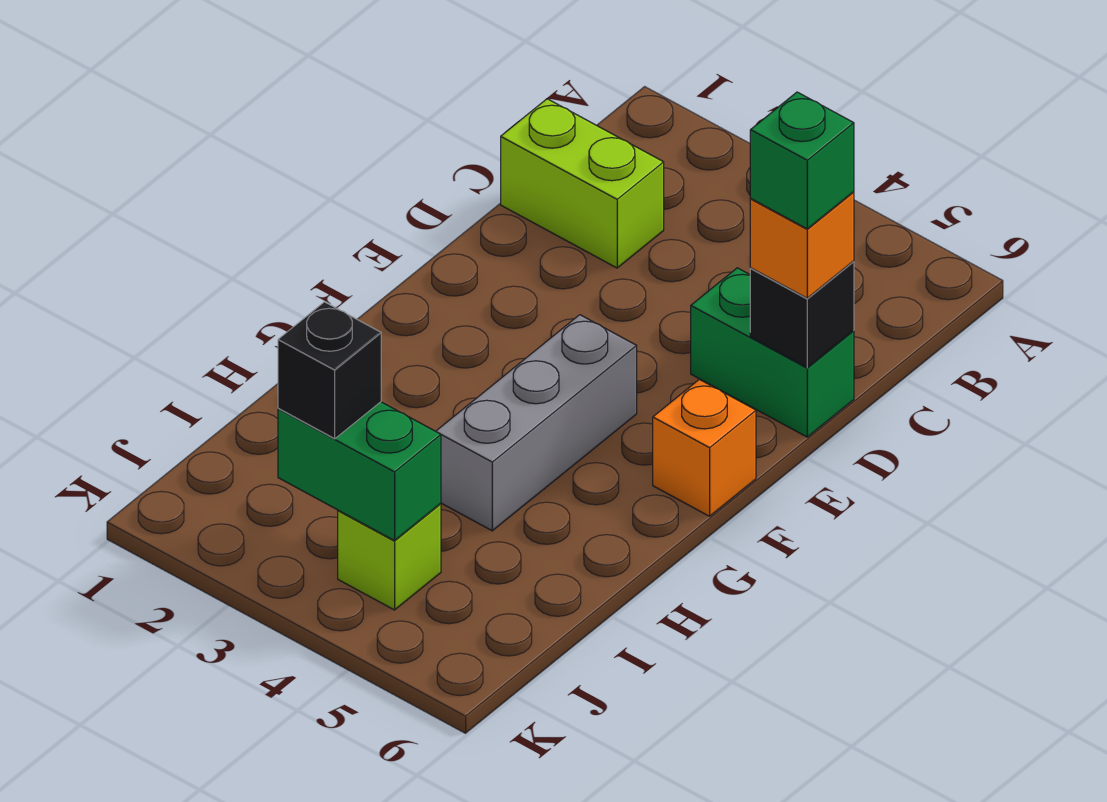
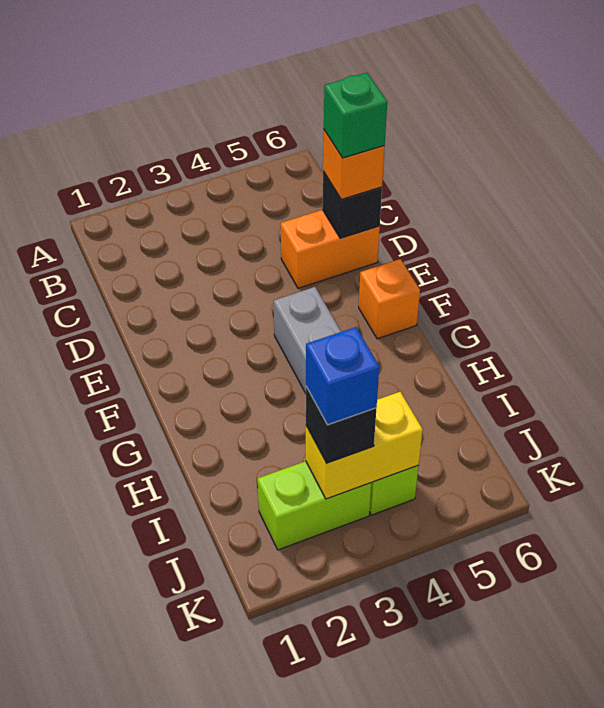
lime brick C1:C2 level 1 -> lime brick J2:J3 level 1
green brick D5:D6 level 1 -> orange brick D5:D6 level 1
green brick J3:J4 level 2 -> yellow brick J3:J4 level 2
none -> blue brick J3 level 4

